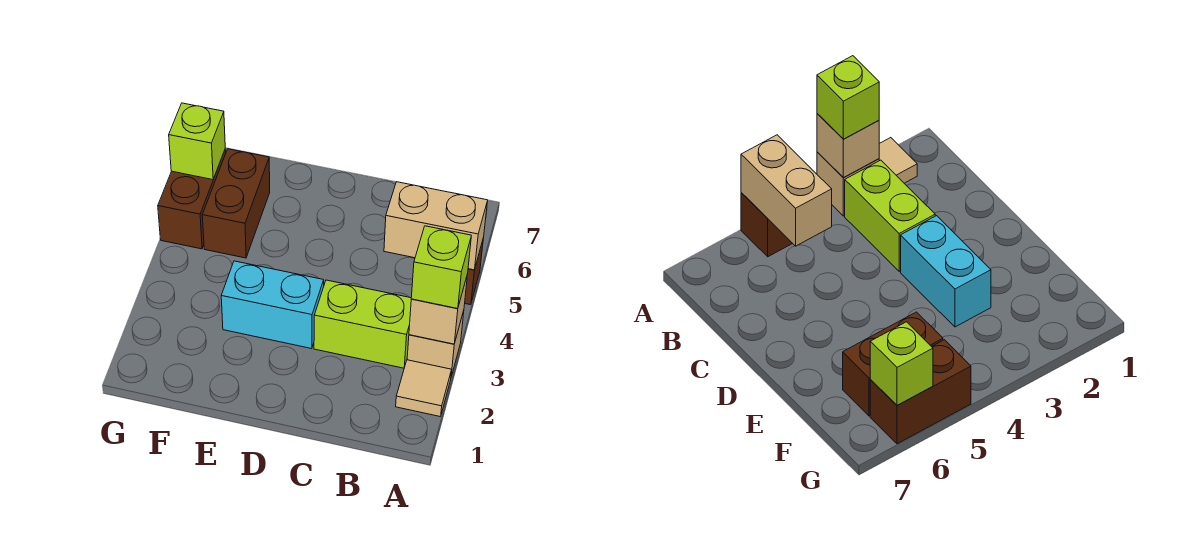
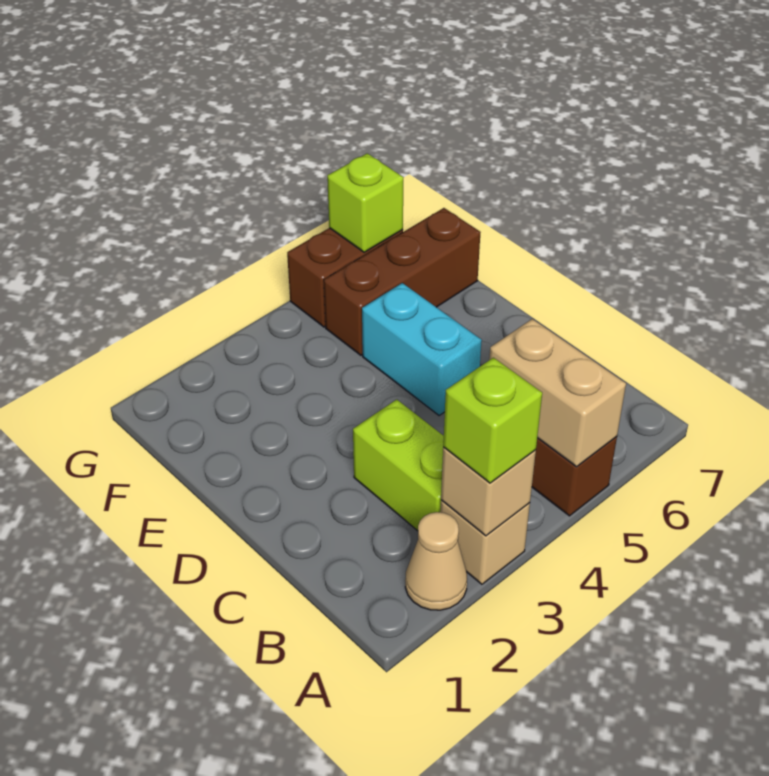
tan tile A2 level 1 -> tan cone A2 level 1
cyan brick D3:E3 level 1 -> cyan brick D5:E5 level 1
brown brick F5:F6 level 1 -> brown brick F5:F7 level 1

